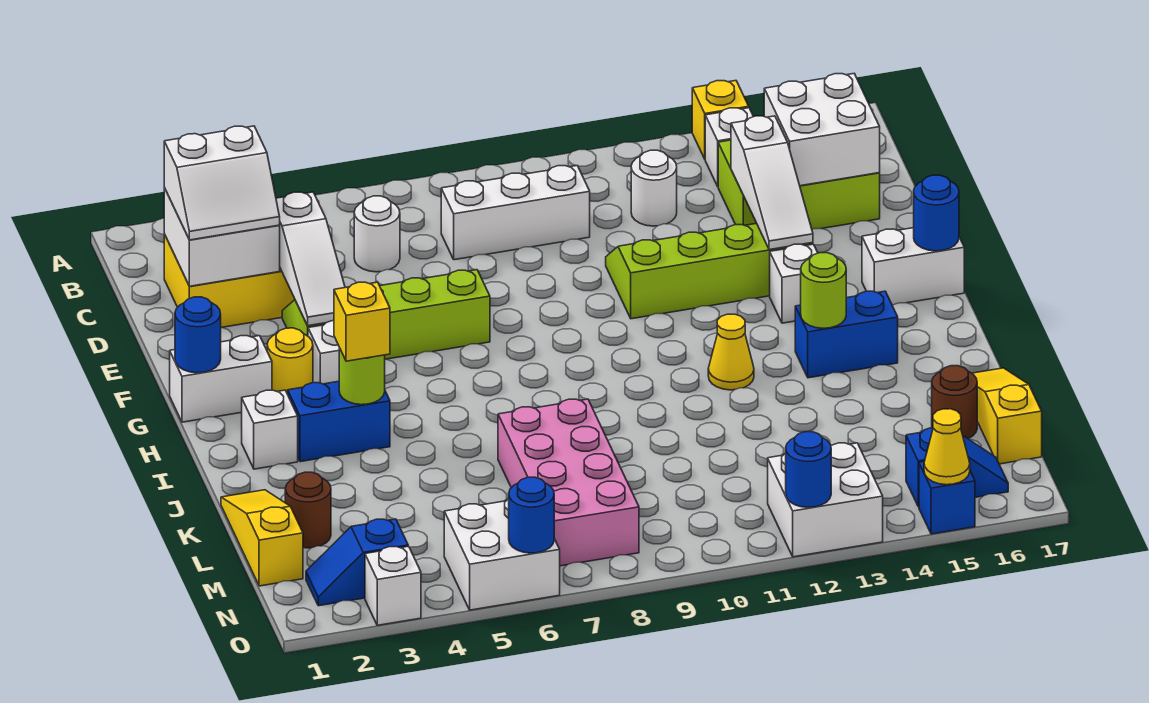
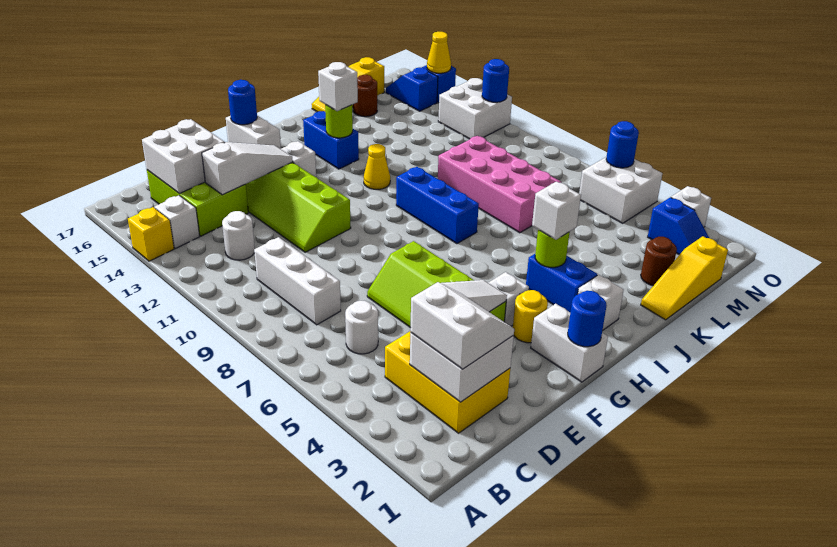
yellow brick I4 level 3 -> white brick I4 level 3
none -> blue brick I8:I10 level 1
none -> white brick I14 level 3
pink brick K7:N8 level 1 -> pink brick K7:L10 level 1

